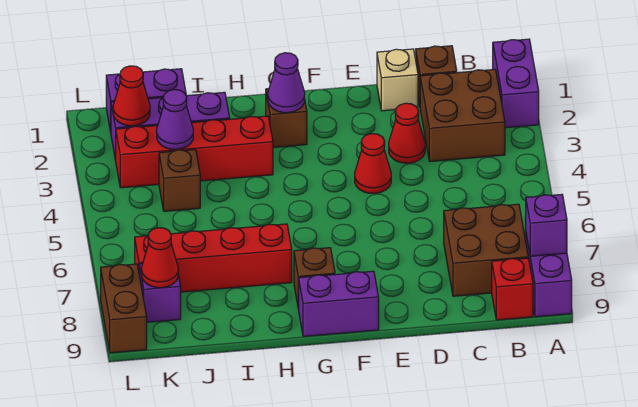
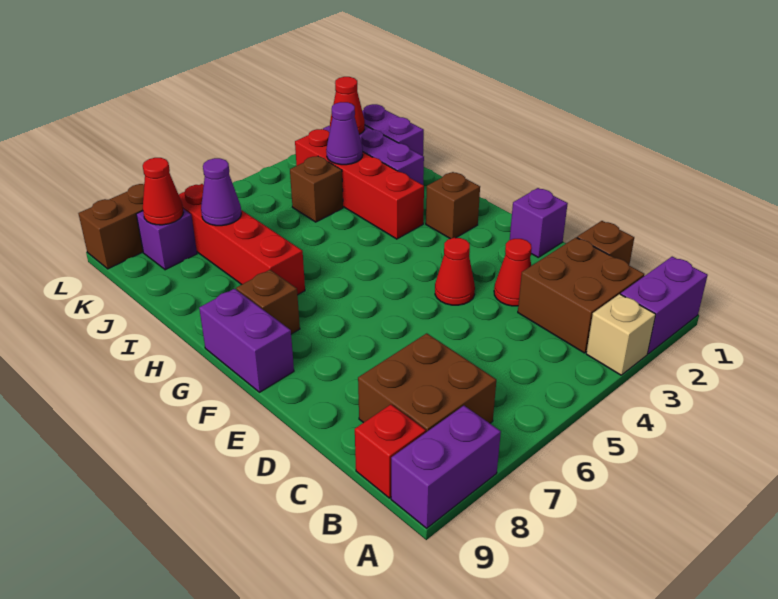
purple brick A8 level 2 -> purple brick E1 level 1
tan brick D1 level 1 -> tan brick A3 level 1
purple cone G2 level 2 -> purple cone J7 level 2

